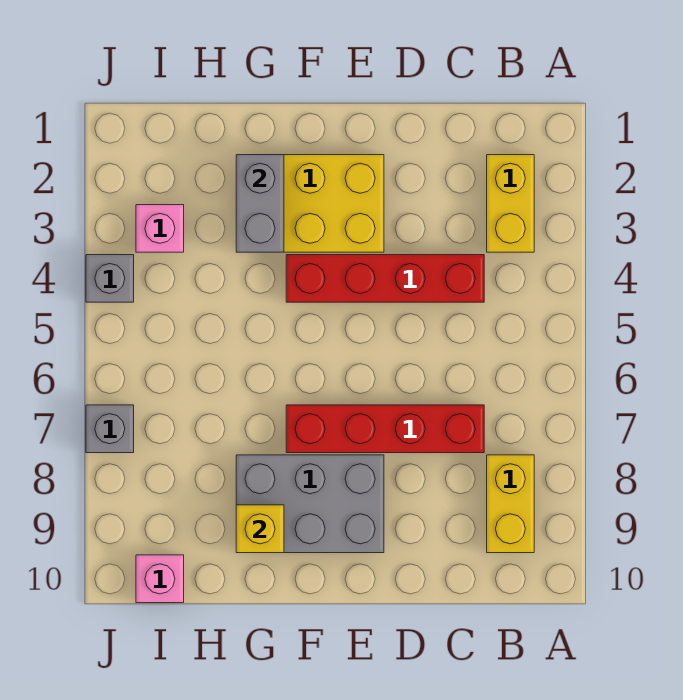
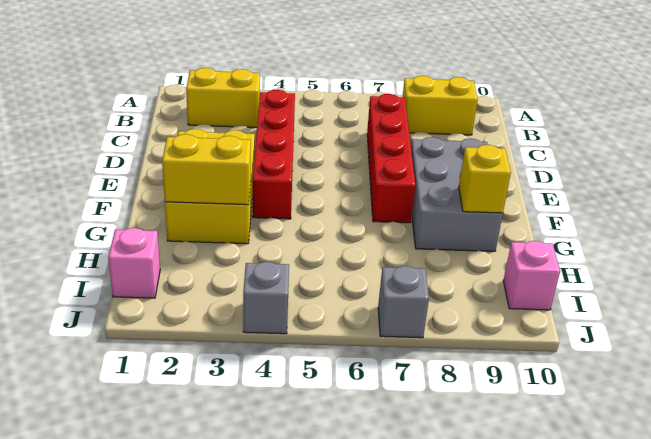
grey brick G2:G3 level 2 -> yellow brick G2:G3 level 2
pink brick I3 level 1 -> pink brick I1 level 1

